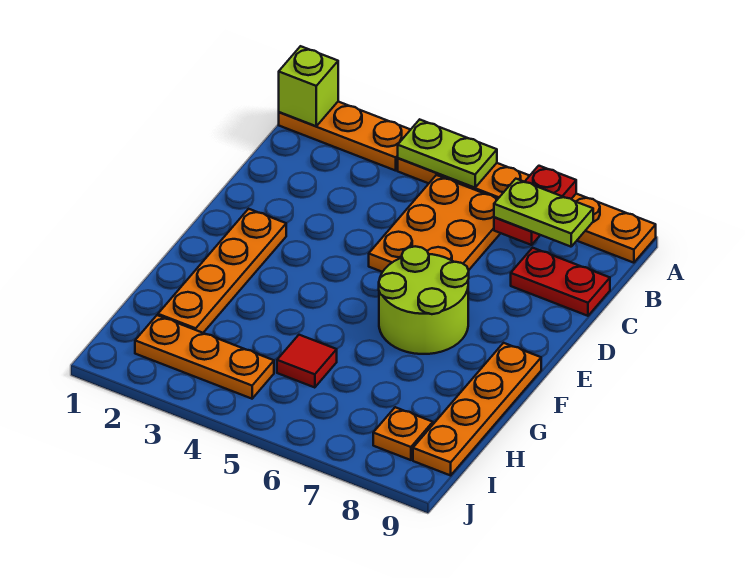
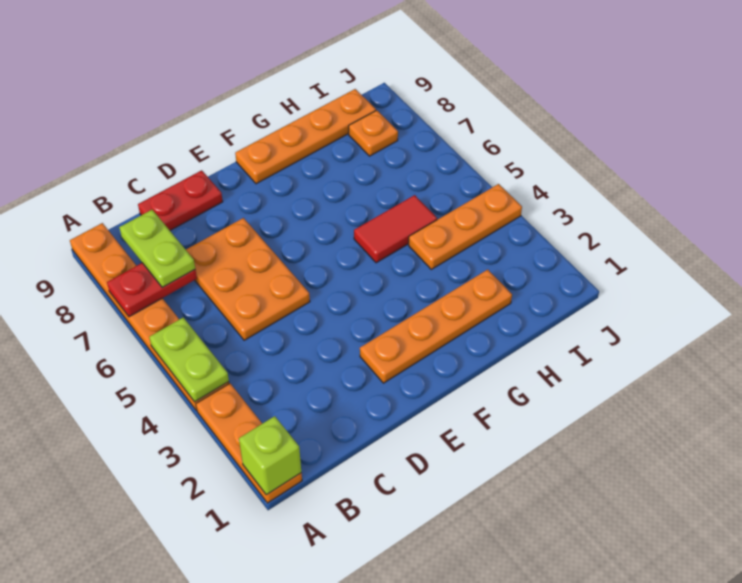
orange plate B5:D6 level 1 -> orange plate C5:D7 level 1
red plate C8:C9 level 1 -> red plate C9:D9 level 1
lime round brick E6:F7 level 1 -> none
red tile H5 level 1 -> red tile G5:H5 level 1
orange plate I2:I4 level 1 -> orange plate H4:J4 level 1

